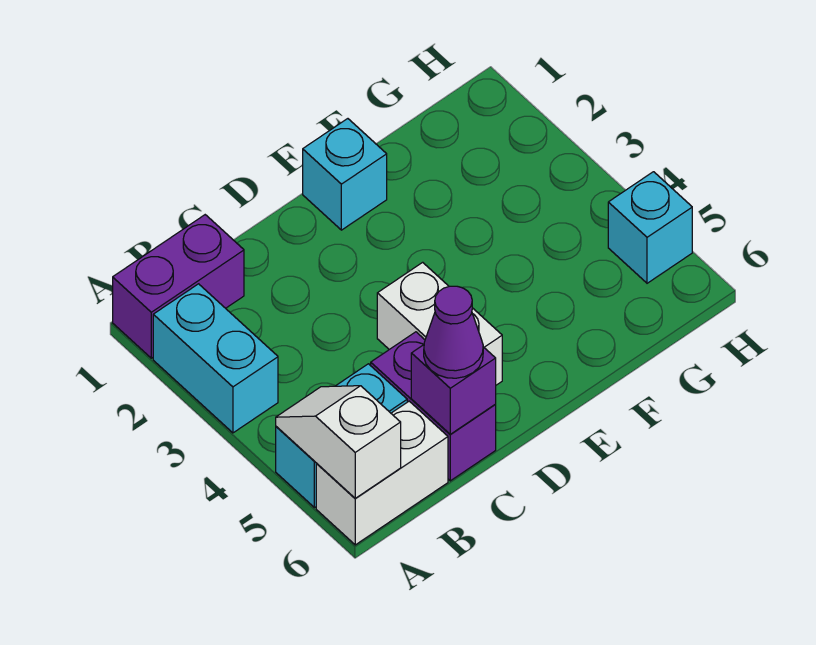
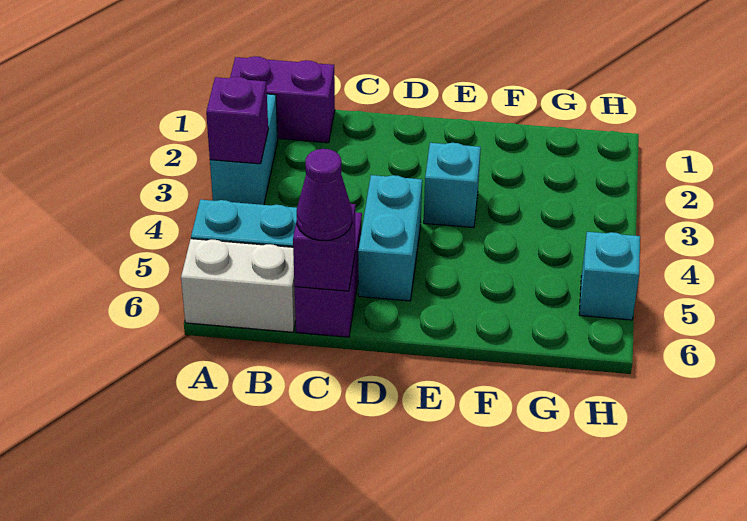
none -> purple brick A3 level 2
white slope A5:A6 level 2 top 6 -> none
white brick D4:D5 level 1 -> cyan brick D4:D5 level 1
cyan brick E1 level 1 -> cyan brick E3 level 1

